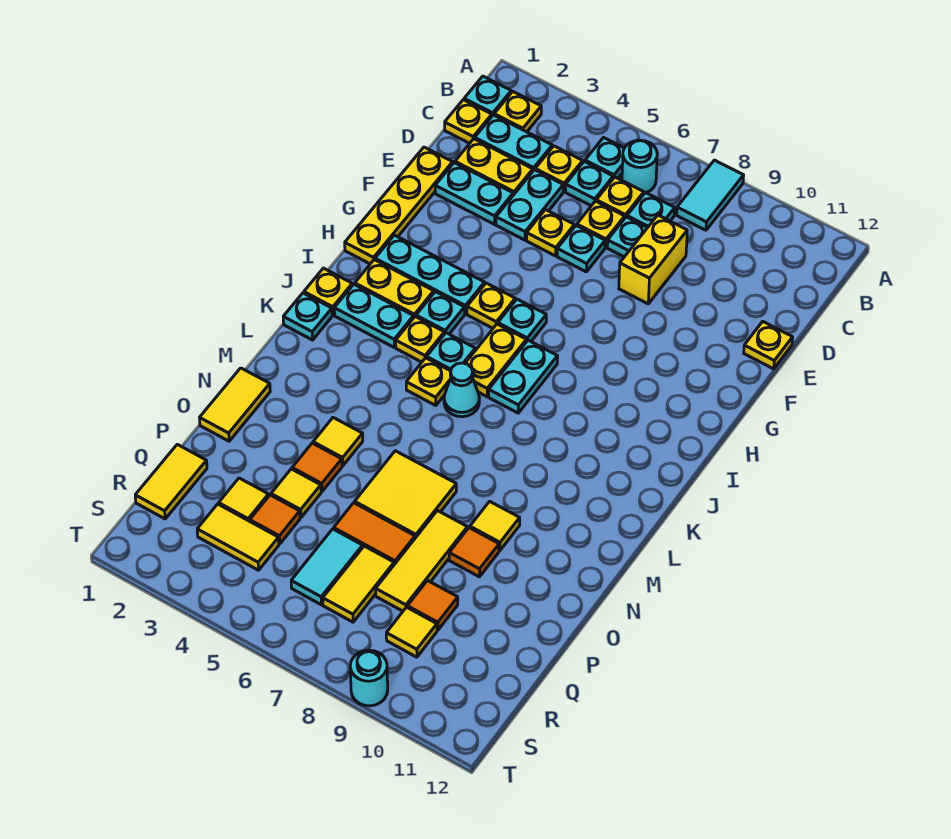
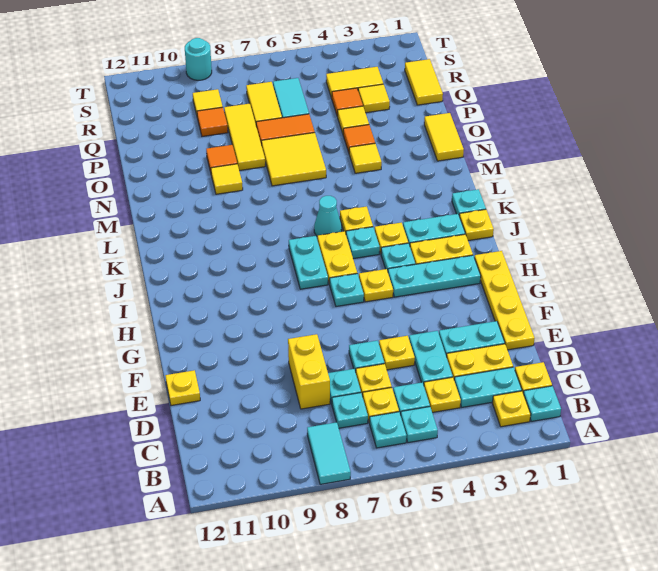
cyan round brick B6 level 1 -> cyan plate B6 level 1

